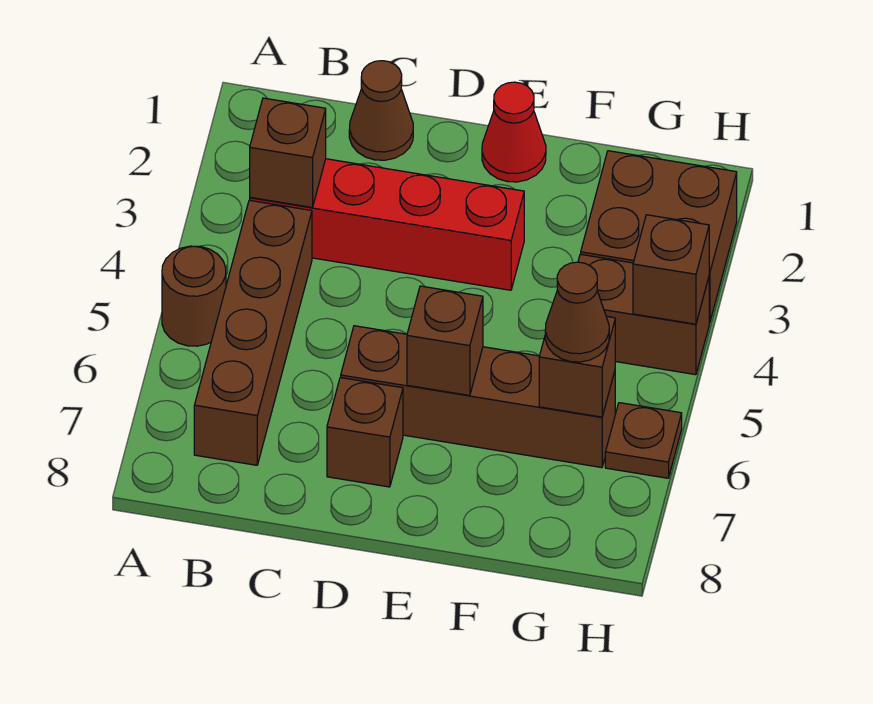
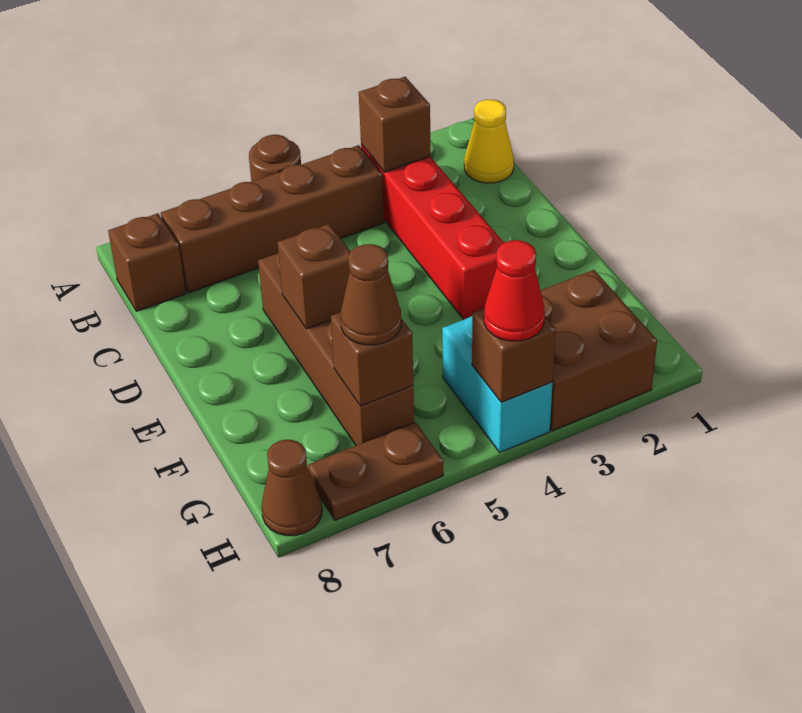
none -> yellow cone B1 level 1
brown cone C1 level 1 -> brown cone H8 level 1
brown brick D7 level 1 -> brown brick B8 level 1
red cone E1 level 1 -> red cone H4 level 3
brown brick G4:H4 level 1 -> cyan brick G4:H4 level 1
brown plate H6 level 1 -> brown plate H6:H7 level 1

